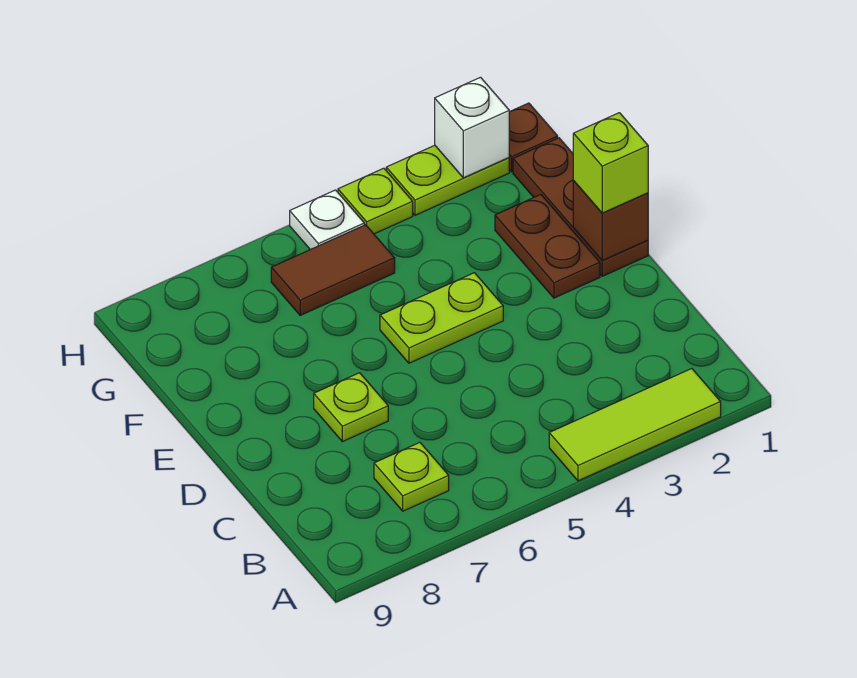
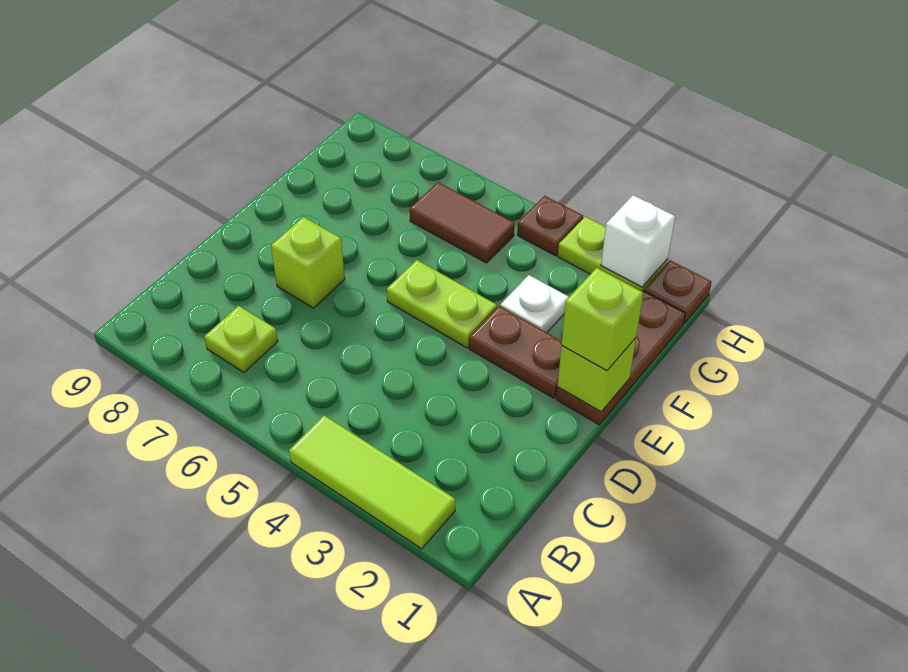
lime plate D7 level 1 -> lime brick D7 level 1
brown brick E1 level 2 -> lime brick E1 level 2
brown plate E2:F2 level 1 -> brown plate E2:E3 level 1
lime plate H4 level 1 -> brown plate H4 level 1
white plate H5 level 1 -> white plate F3 level 1

